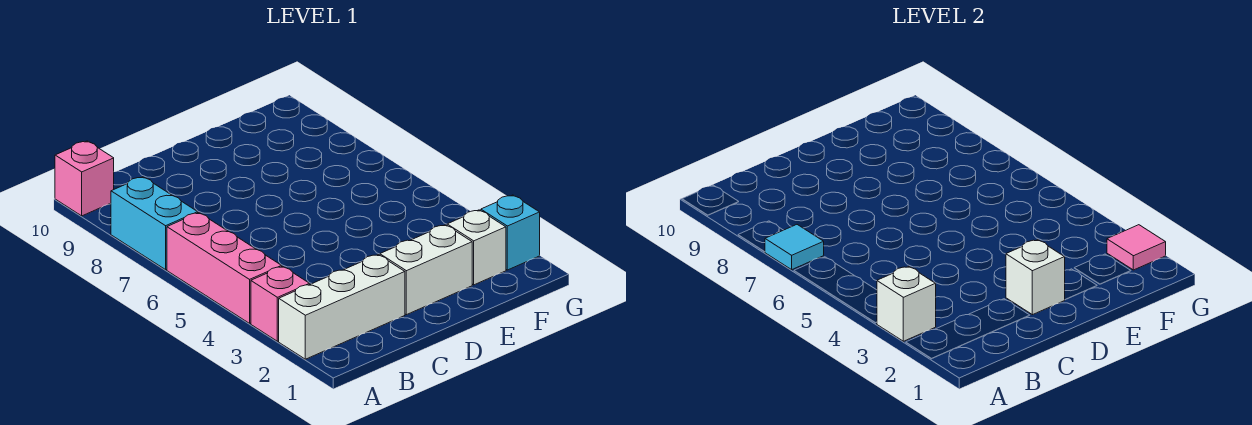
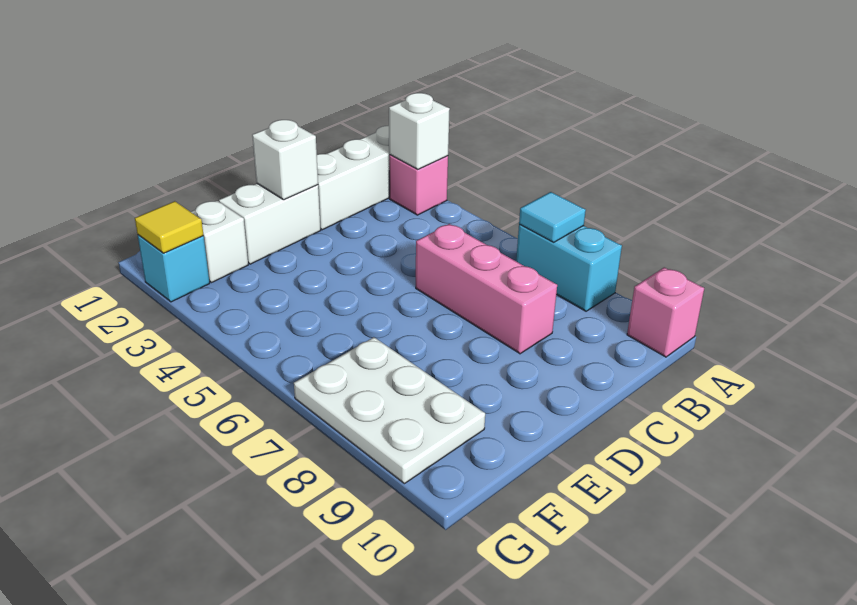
pink brick A4:A6 level 1 -> pink brick C6:C8 level 1
none -> white plate F7:G9 level 1
pink tile G2 level 2 -> yellow tile G2 level 2

